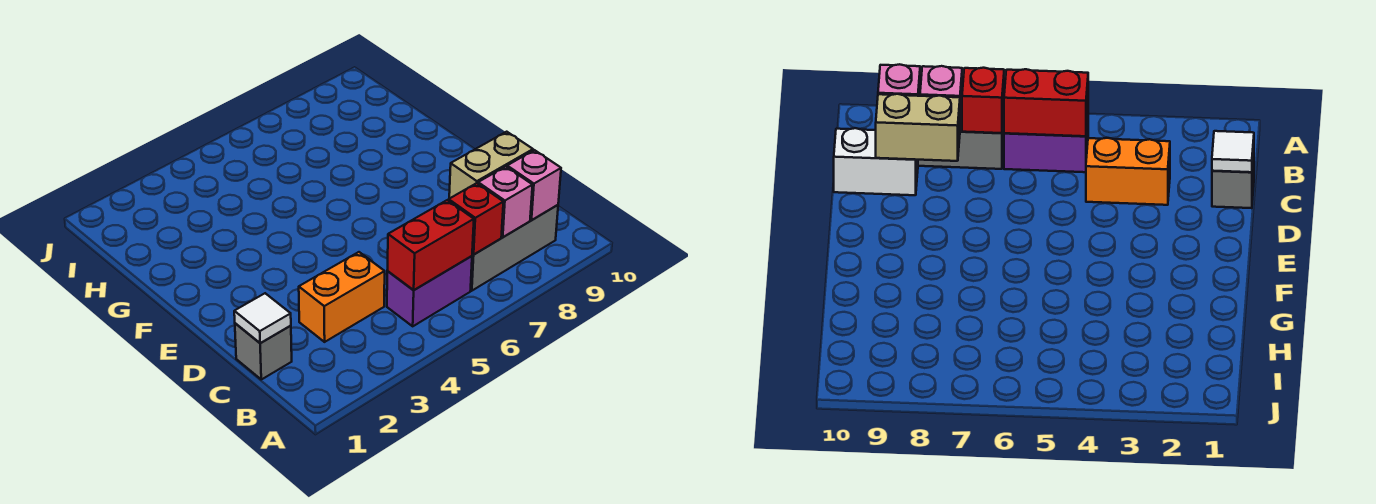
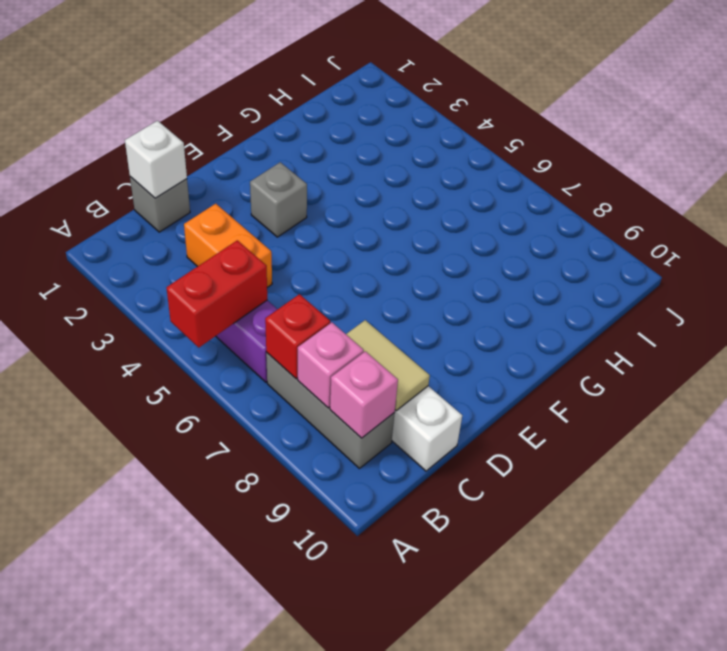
red brick B5:B6 level 2 -> red brick A5:B5 level 2
white tile C1 level 2 -> white brick C1 level 2
tan brick C8:C9 level 2 -> tan tile C8:C9 level 2
none -> grey brick E3 level 1

